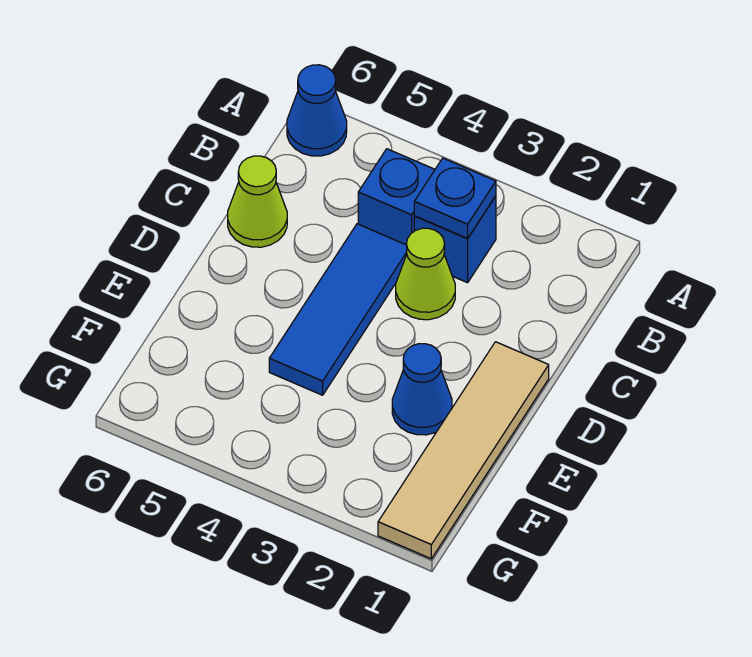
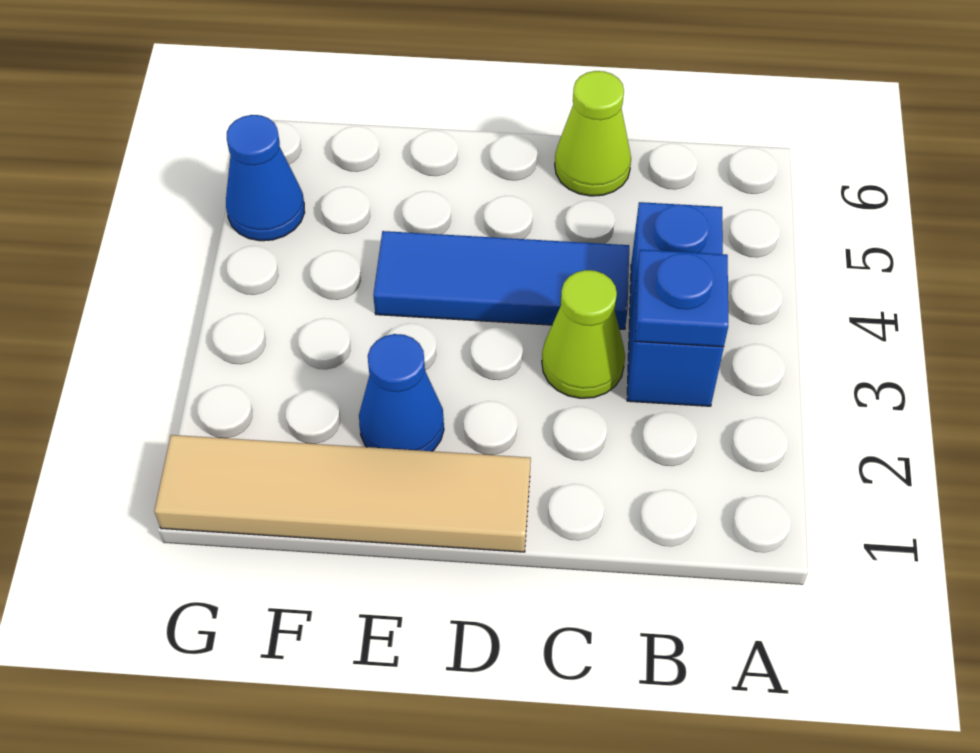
blue cone A6 level 1 -> blue cone G5 level 1

